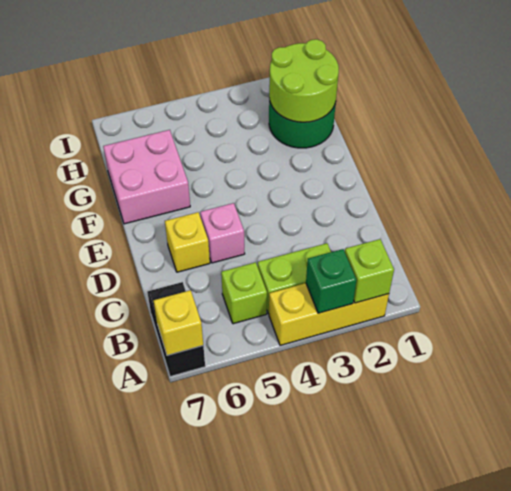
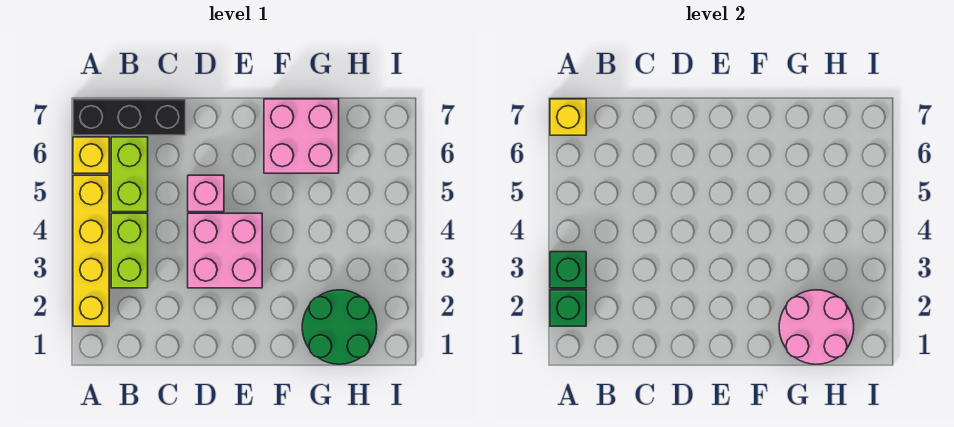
yellow brick A2:A4 level 1 -> yellow brick A2:A5 level 1
lime brick A2 level 2 -> green brick A2 level 2
black brick A7:B7 level 1 -> black brick A7:C7 level 1
lime brick B5 level 1 -> lime brick B5:B6 level 1
none -> pink brick D3:E4 level 1
yellow brick D6 level 1 -> yellow brick A6 level 1
lime round brick G1:H2 level 2 -> pink round brick G1:H2 level 2

